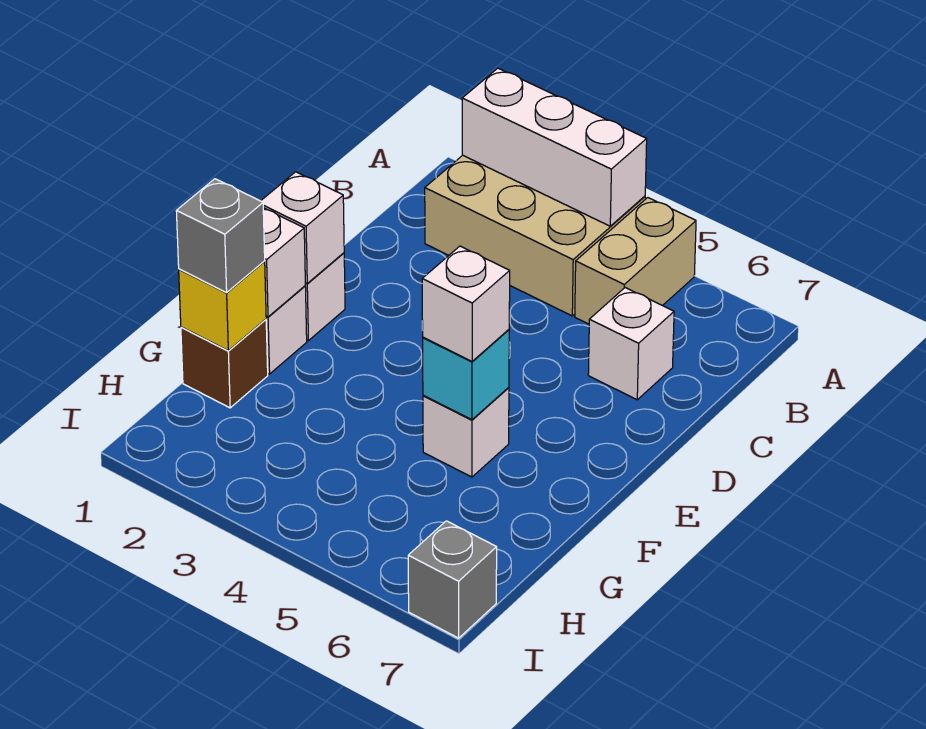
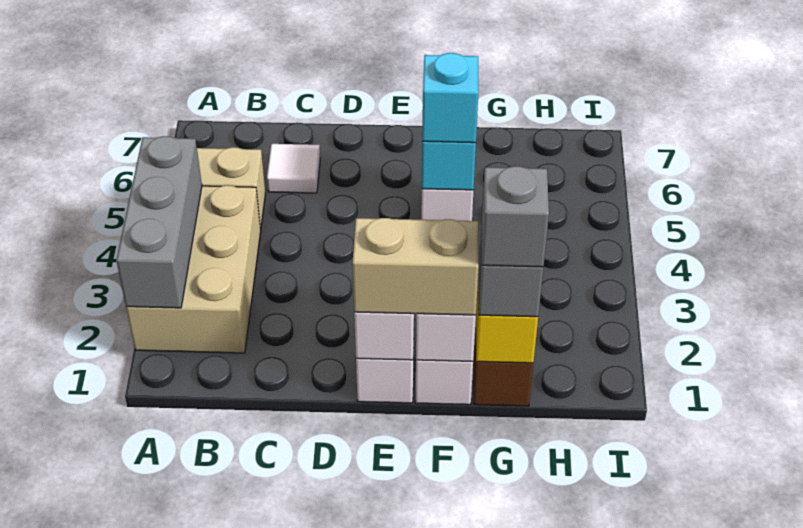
white brick A2:A4 level 2 -> grey brick A2:A4 level 2
white brick C6 level 1 -> white tile C6 level 1
none -> tan brick E1:F1 level 3
white brick F5 level 3 -> cyan brick F5 level 3
grey brick I7 level 1 -> grey brick G1 level 4

